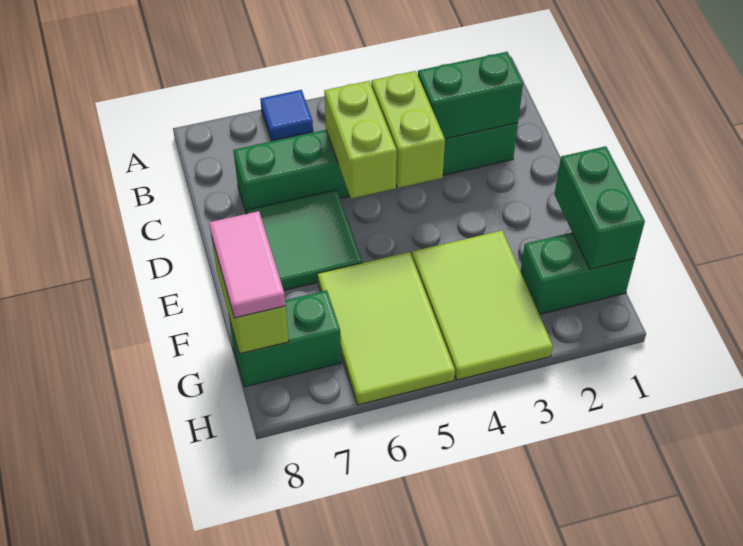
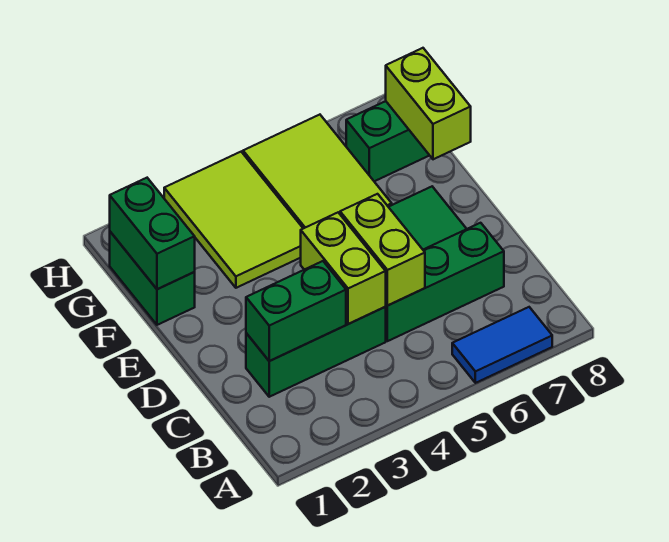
blue tile A6 level 1 -> blue tile A6:A7 level 1
pink tile F8:G8 level 3 -> none
green brick G1:G2 level 1 -> green brick F1:G1 level 1

